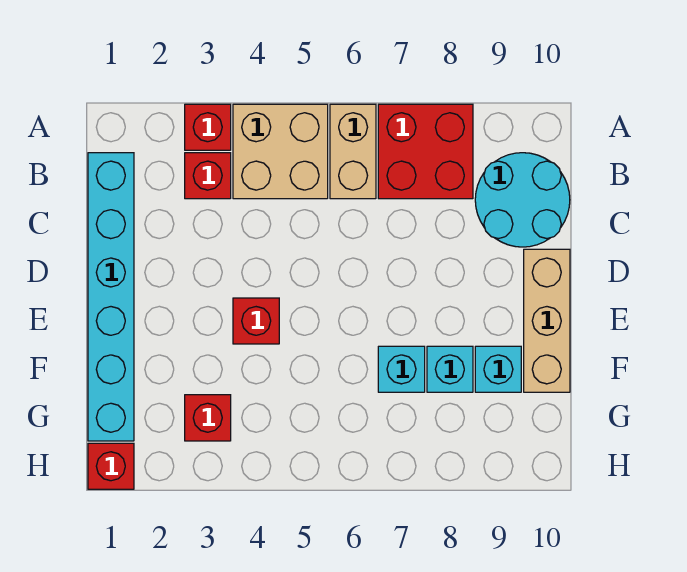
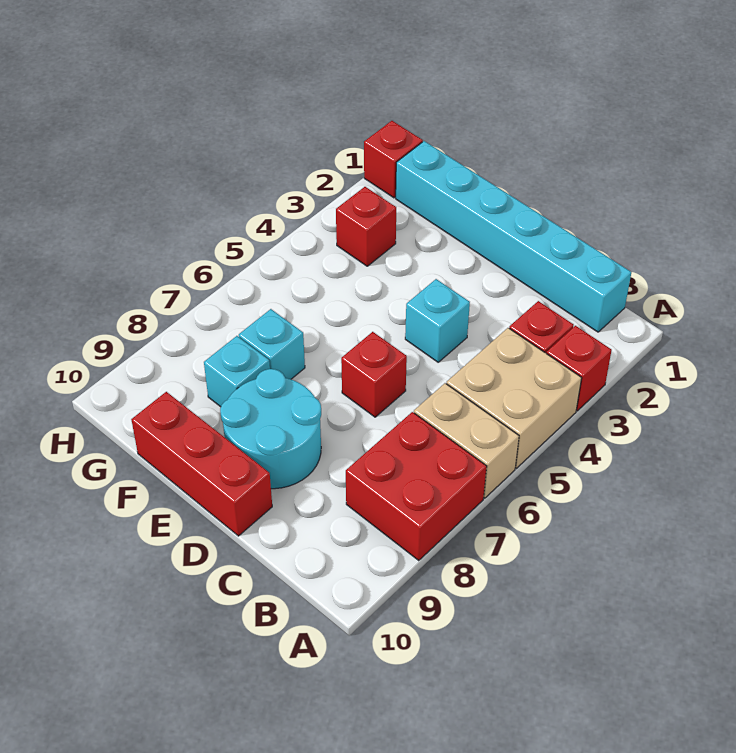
cyan round brick B9:C10 level 1 -> cyan round brick D8:E9 level 1
tan brick D10:F10 level 1 -> red brick D10:F10 level 1
red brick E4 level 1 -> red brick D6 level 1
cyan brick F9 level 1 -> cyan brick D4 level 1

